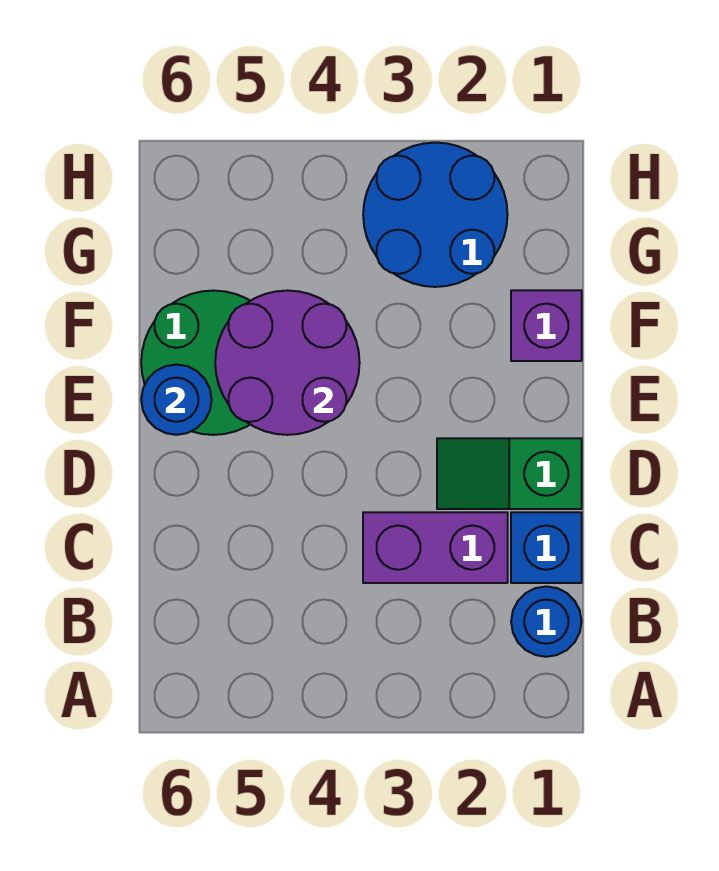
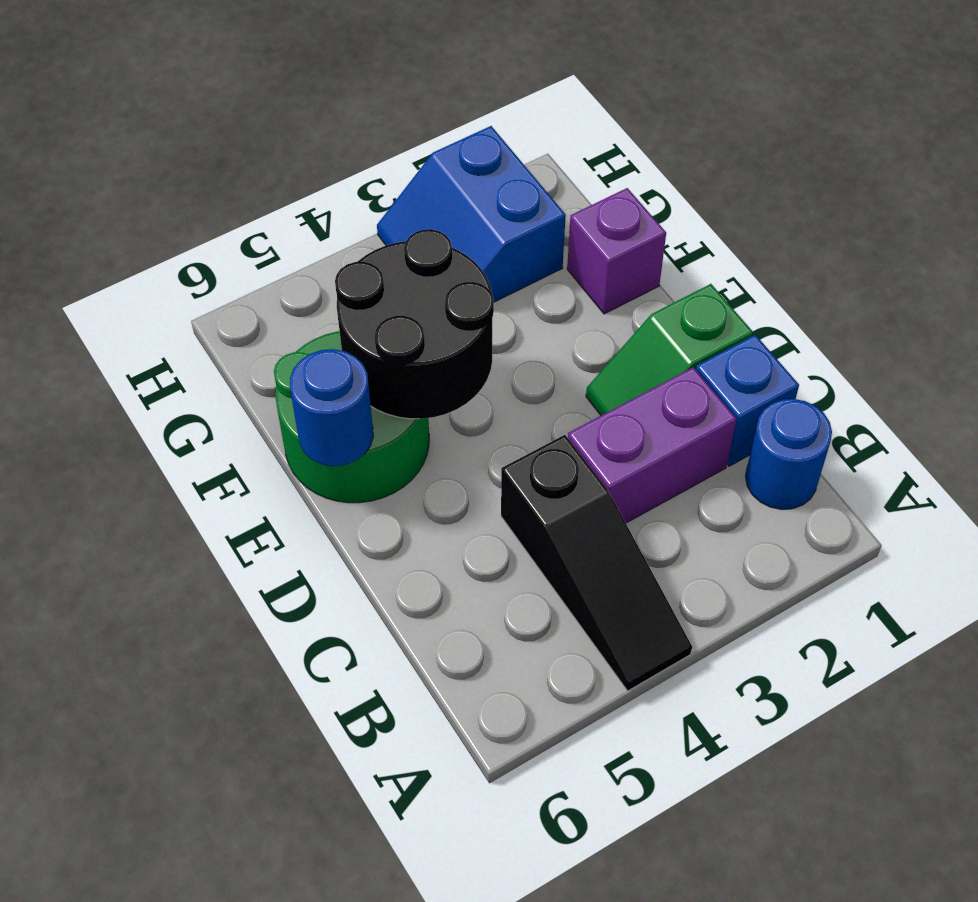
none -> black slope A4:C4 level 1 top C
purple round brick E4:F5 level 2 -> black round brick E4:F5 level 2
blue round brick G2:H3 level 1 -> blue slope G2:H3 level 1 top 2

